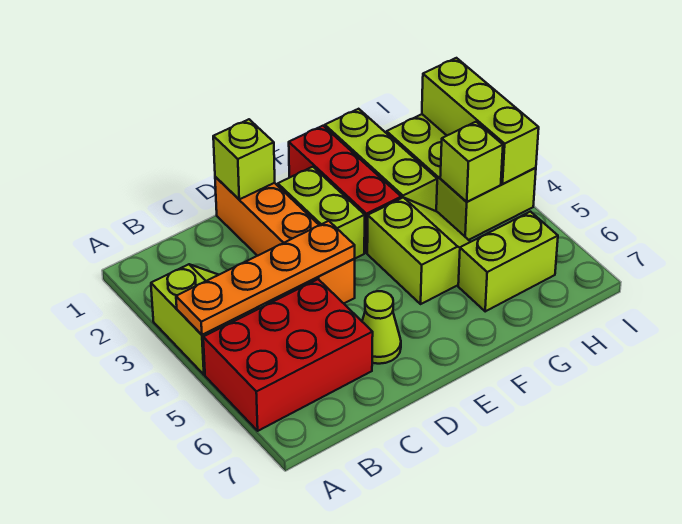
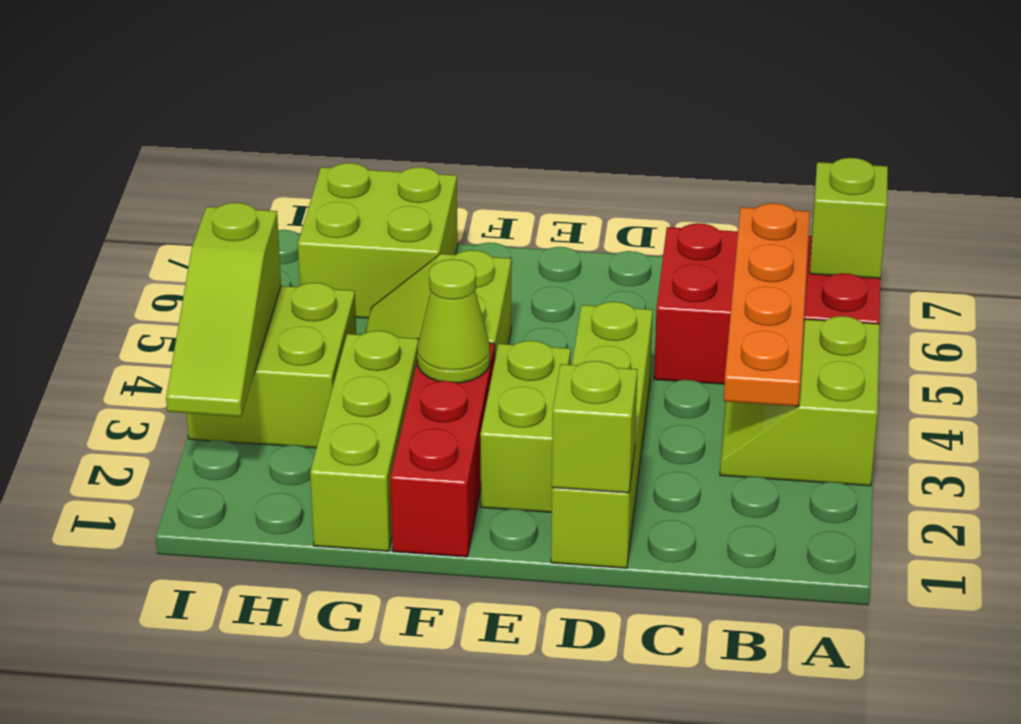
orange plate A4:D4 level 2 -> orange plate B3:B6 level 2
orange brick D1:D4 level 1 -> lime brick D1:D4 level 1
lime cone D6 level 1 -> lime cone F3 level 2
lime brick G6:H6 level 1 -> lime brick G6:H7 level 1
lime brick H2:I4 level 1 -> lime brick H3:I4 level 1
lime brick H4 level 2 -> lime brick A6 level 2
lime brick I2:I4 level 2 -> lime slope I2:I4 level 2 top 4

